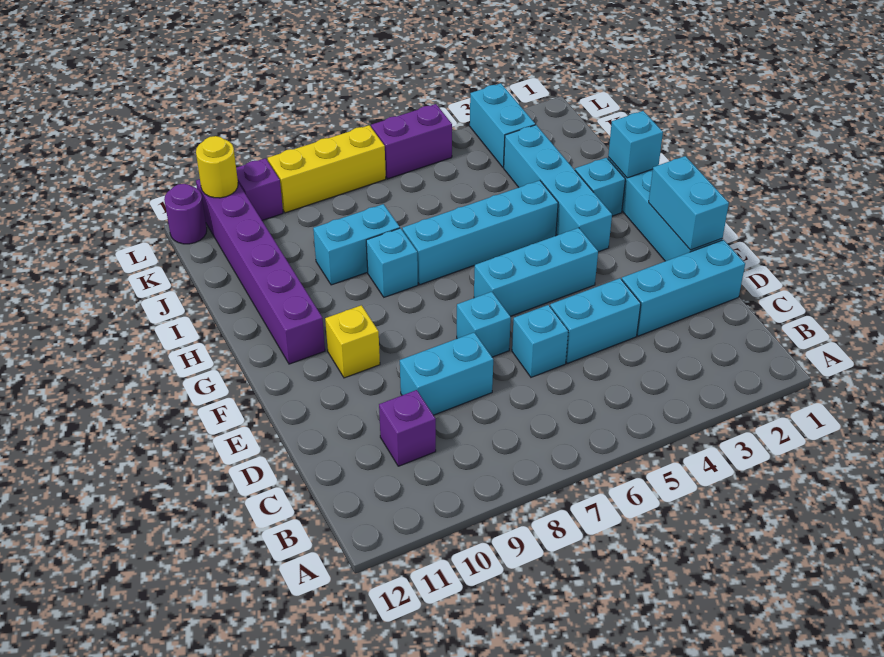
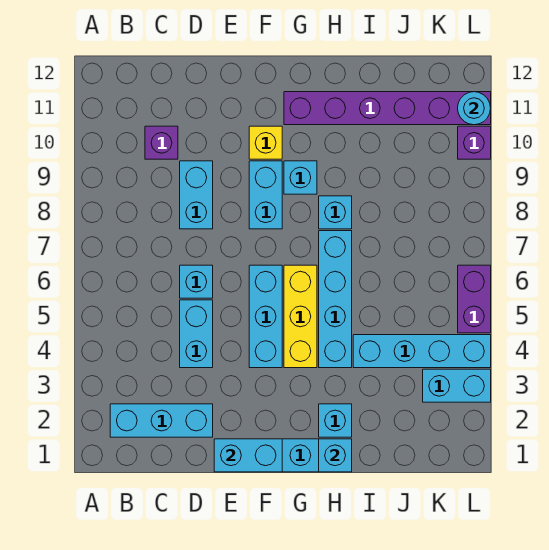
cyan brick D1:D3 level 1 -> cyan brick B2:D2 level 1
cyan brick E7 level 1 -> cyan brick G9 level 1
cyan brick G3:J3 level 1 -> cyan brick I4:L4 level 1
cyan brick I8:I9 level 1 -> cyan brick F8:F9 level 1
yellow brick L7:L9 level 1 -> yellow brick G4:G6 level 1
yellow round brick L11 level 2 -> cyan round brick L11 level 2
purple round brick L12 level 1 -> none

